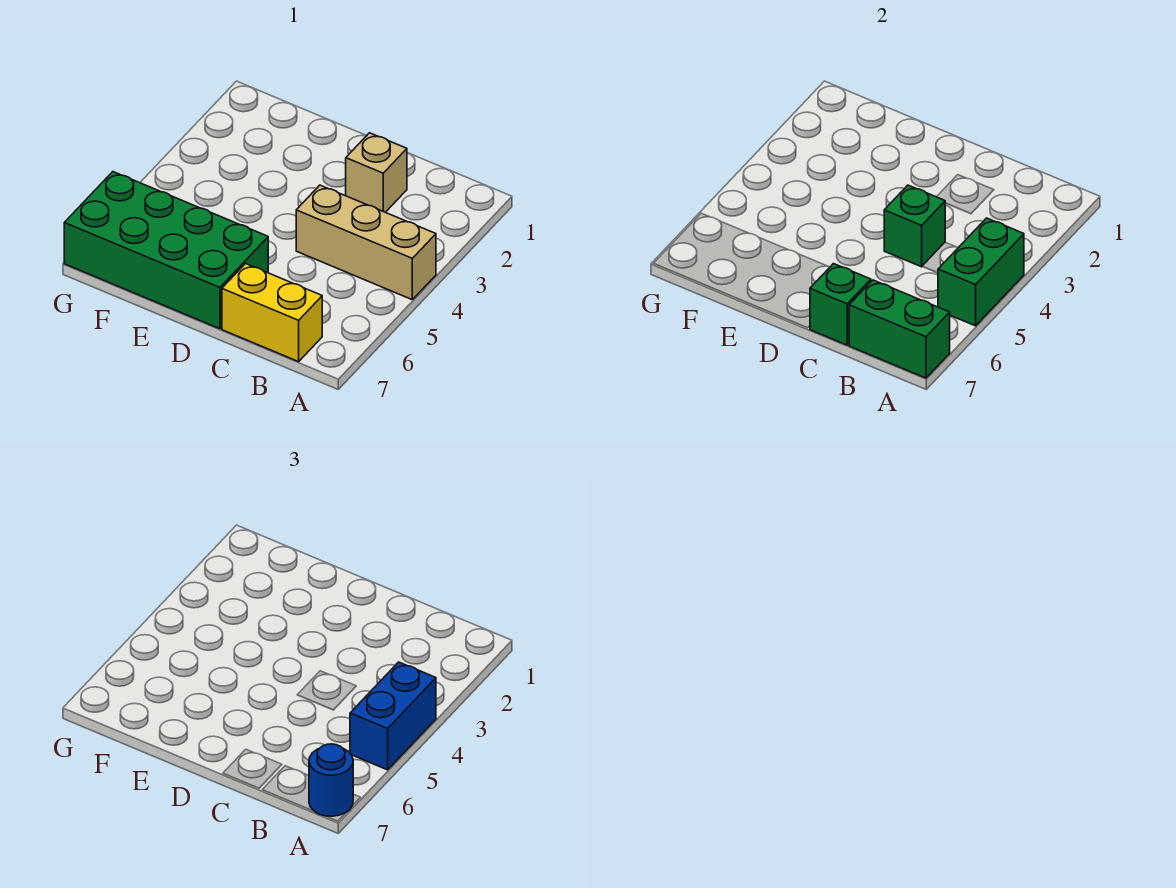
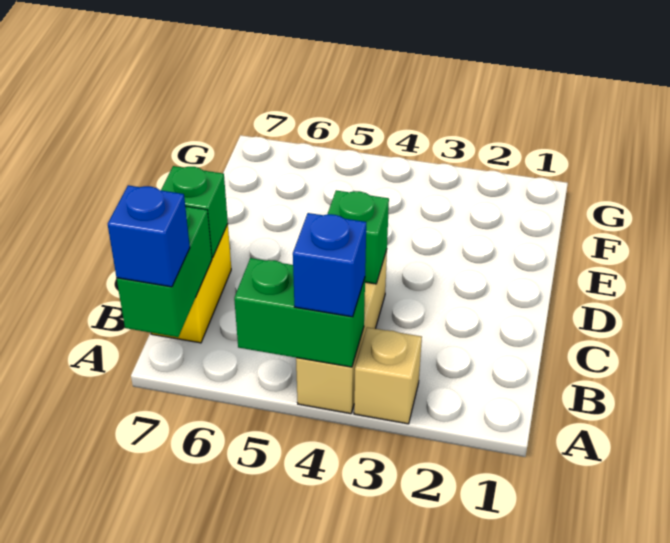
blue brick A4:A5 level 3 -> blue brick A4 level 3
blue round brick A7 level 3 -> blue brick A7 level 3
tan brick C2 level 1 -> tan brick A3 level 1
green brick D6:G7 level 1 -> none

